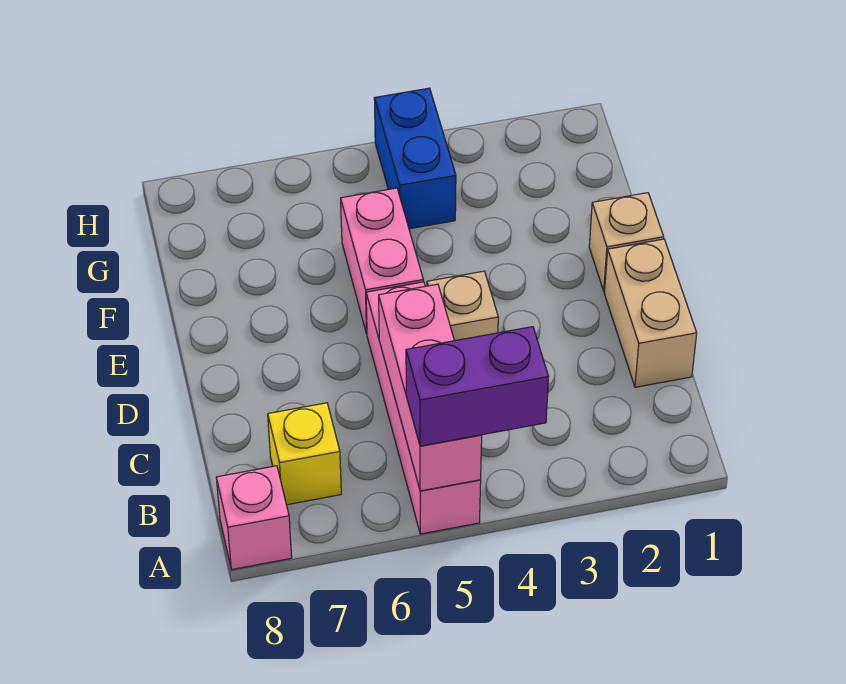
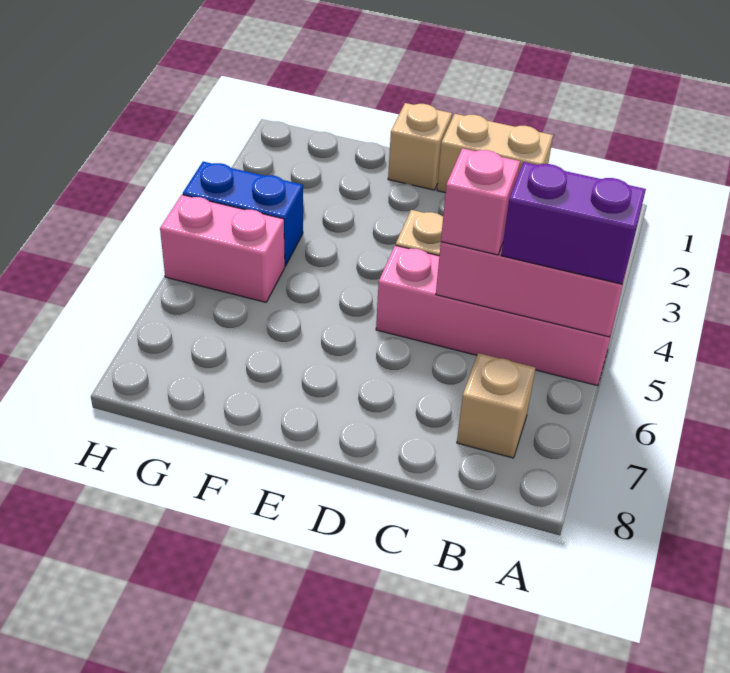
purple brick A4:A5 level 3 -> purple brick A5:B5 level 3
pink brick A8 level 1 -> pink brick C5 level 3
yellow brick B7 level 1 -> tan brick B7 level 1
pink brick E5:F5 level 1 -> pink brick G5:H5 level 1

